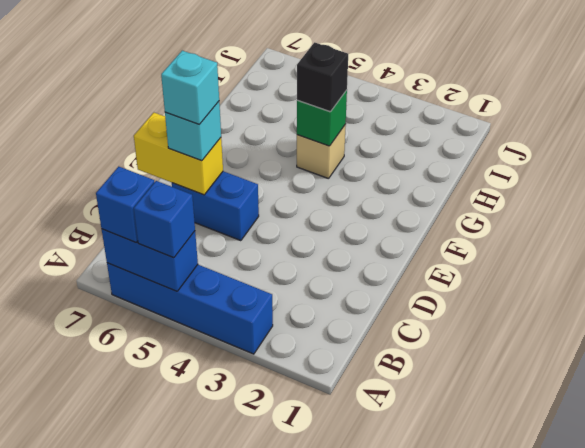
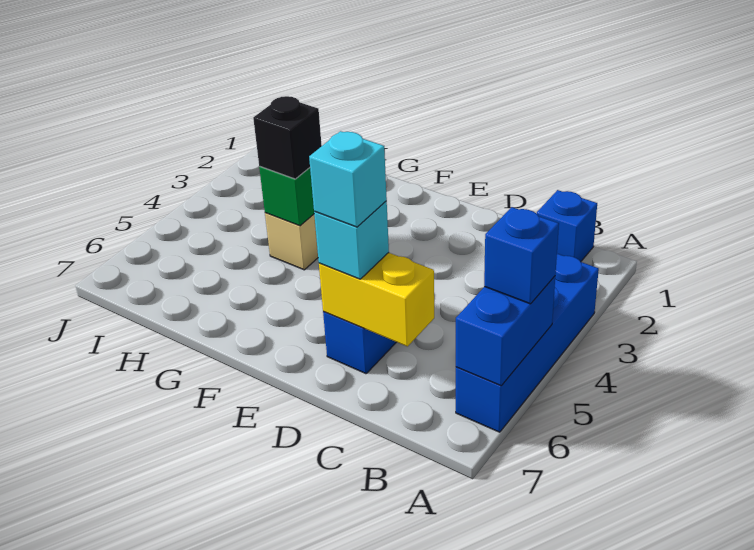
blue brick A6 level 3 -> blue brick B1 level 1
yellow brick D6:D7 level 2 -> yellow brick C6:D6 level 2

